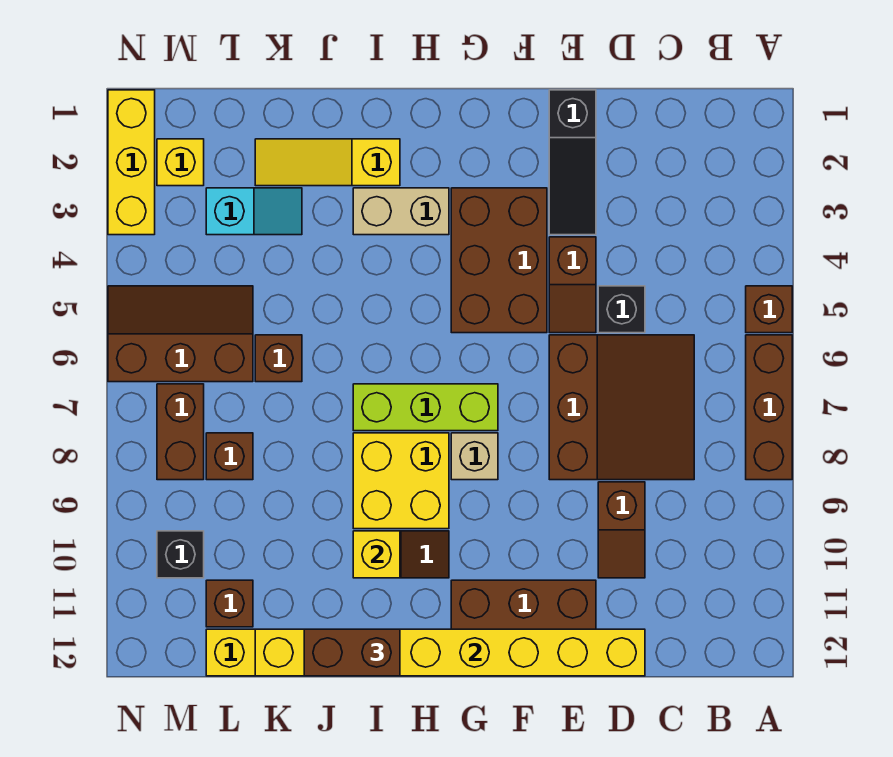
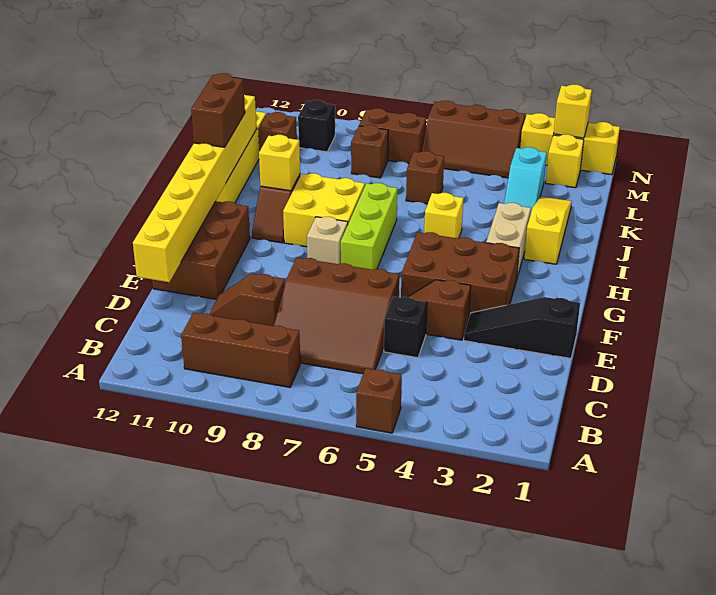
brown brick A6:A8 level 1 -> brown brick B8:B10 level 1
none -> yellow brick I5 level 1
brown slope L5:N6 level 1 top 6 -> brown slope M4:N6 level 1 top N
none -> yellow brick N2 level 2

